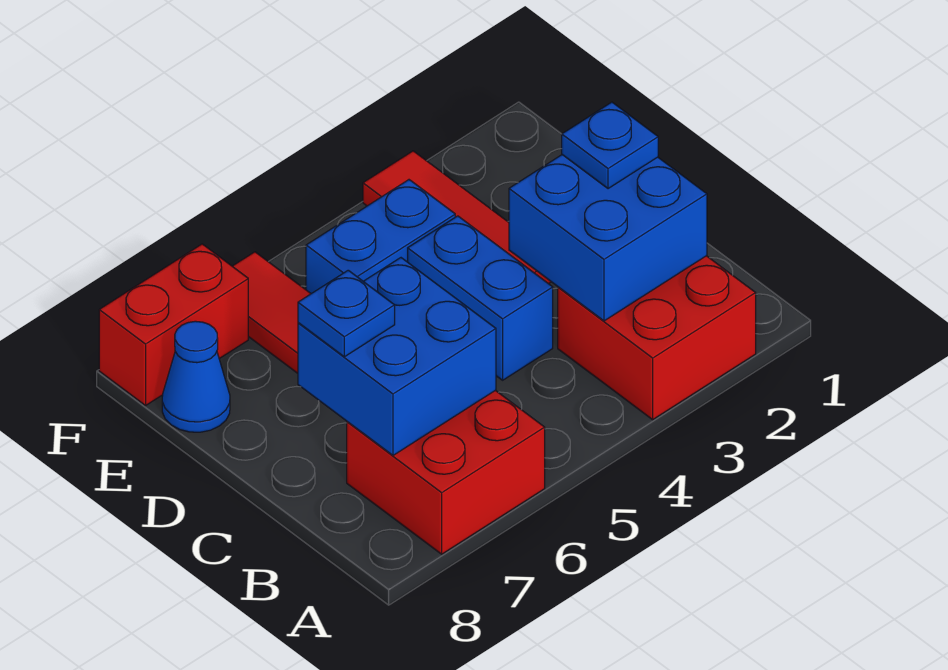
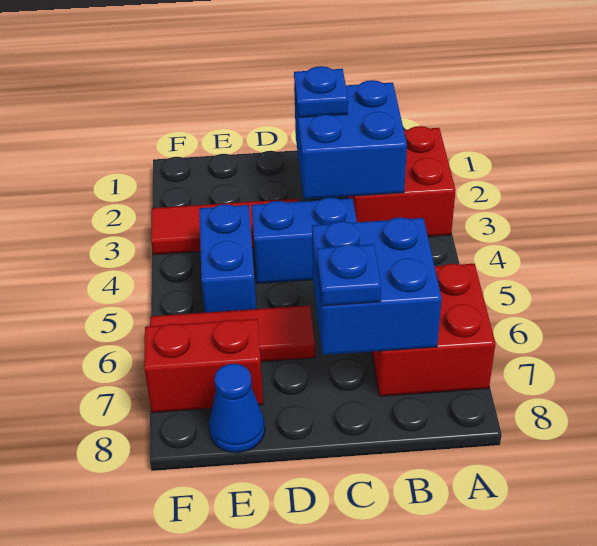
red brick F7:F8 level 1 -> red brick E7:F7 level 1

